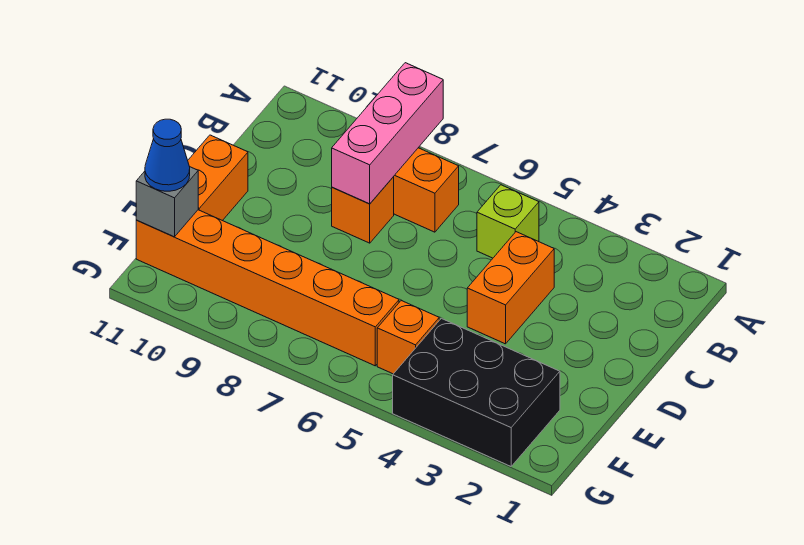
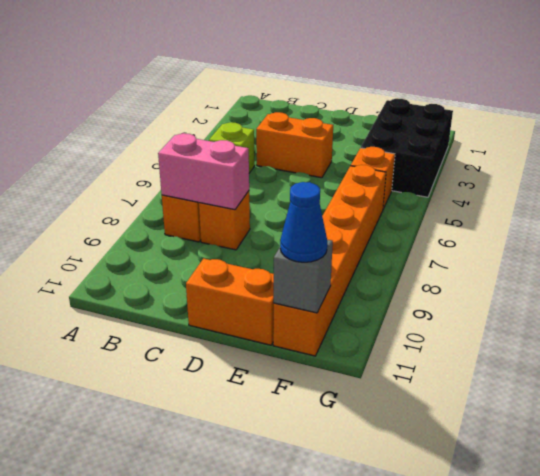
pink brick A8:C8 level 2 -> pink brick B8:C8 level 2

